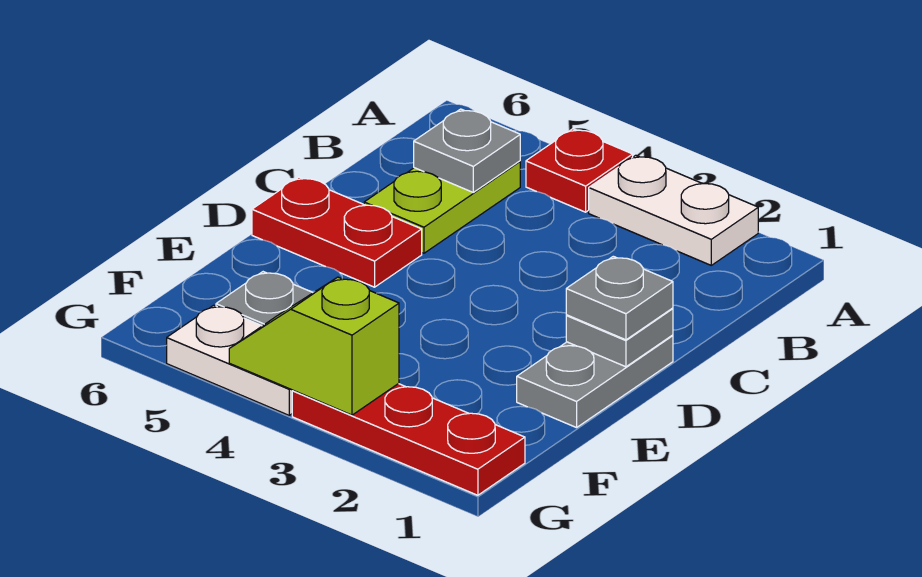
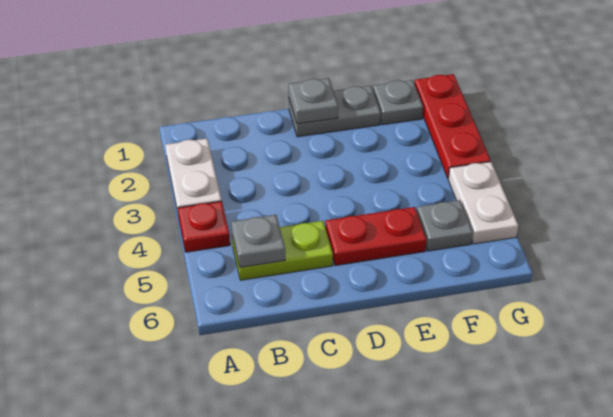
grey plate D1 level 3 -> grey plate F1 level 1
red plate D5:D6 level 1 -> red plate D5:E5 level 1
lime slope G3:G4 level 2 top 3 -> none

